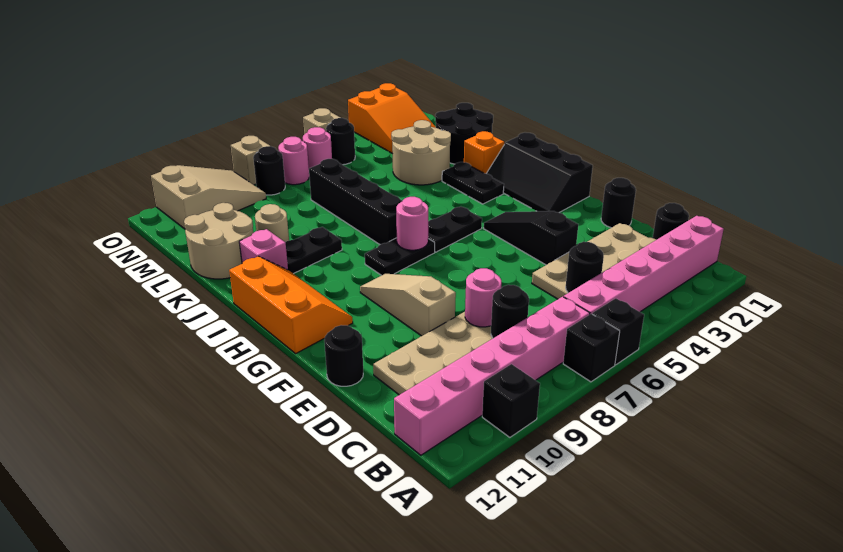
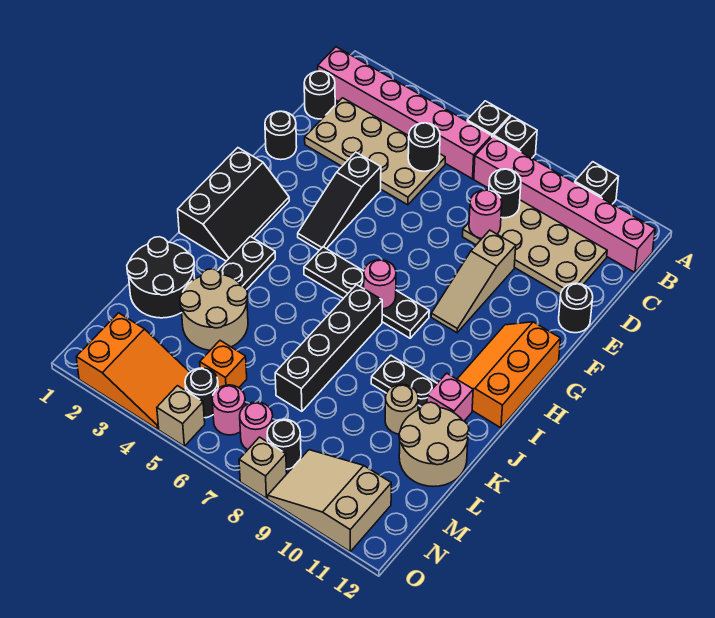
orange brick J2 level 1 -> orange brick M5 level 1
orange slope M2:O3 level 1 top O -> orange slope N2:O4 level 1 top 2

